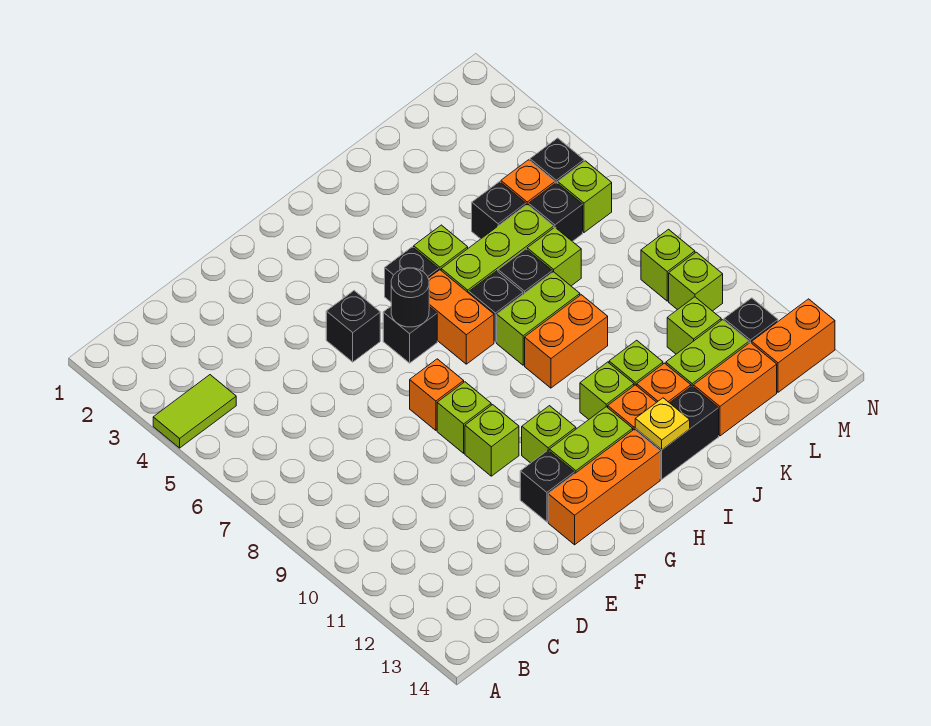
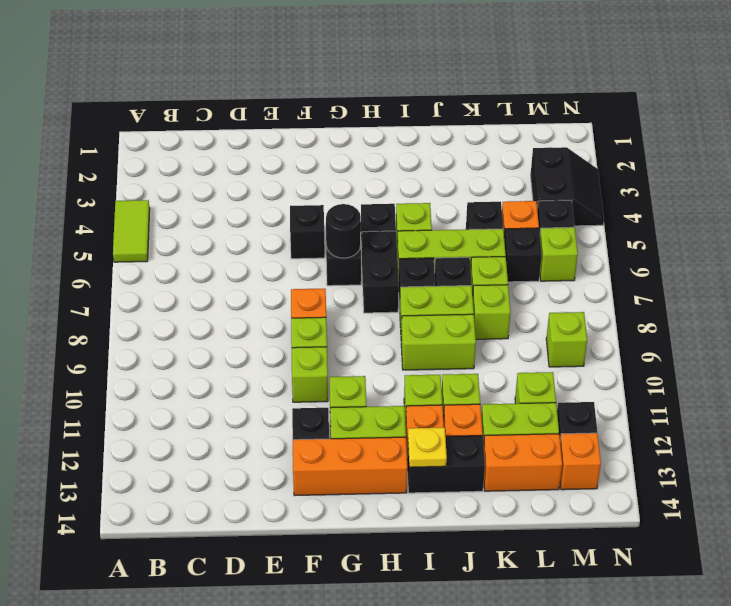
lime tile A4:B4 level 1 -> lime tile A4:A5 level 1
orange brick H6:H7 level 1 -> black brick H6:H7 level 1
orange brick I9:J9 level 1 -> lime brick I9:J9 level 1
none -> black slope M3:N4 level 1 top M
lime brick M10 level 1 -> lime brick K8 level 1
orange brick M13:N13 level 1 -> orange brick M13 level 1

